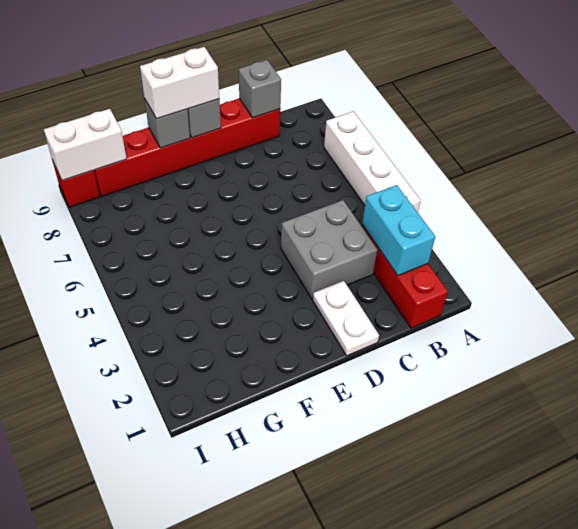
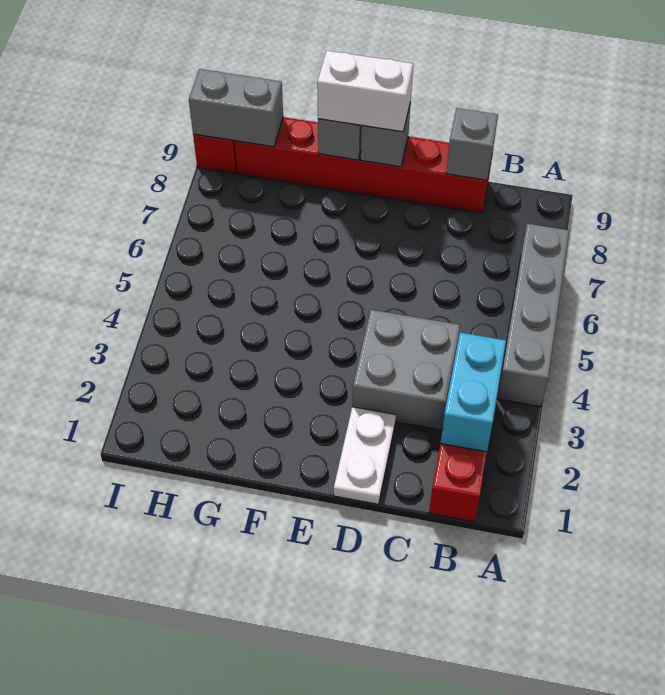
white brick A4:A7 level 1 -> grey brick A4:A7 level 1
white brick H9:I9 level 2 -> grey brick H9:I9 level 2

